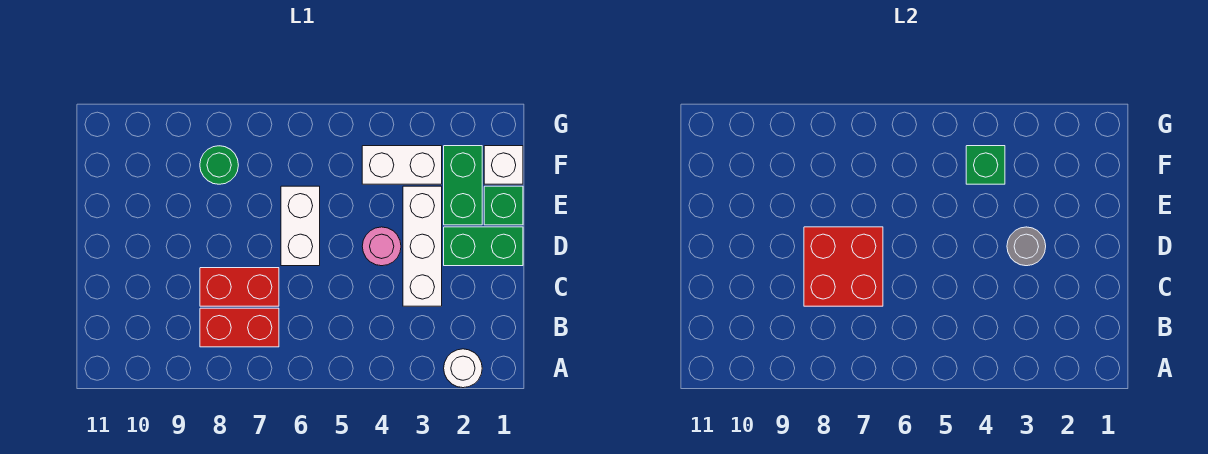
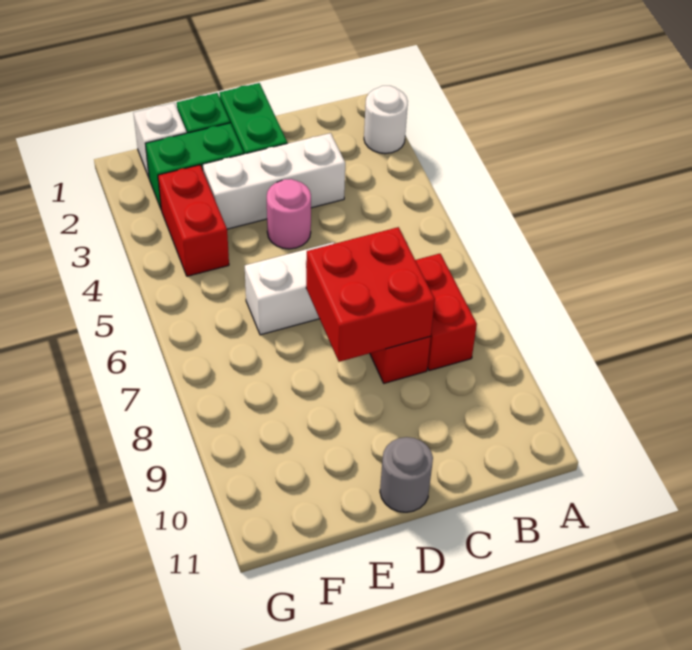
grey round brick D3 level 2 -> grey round brick D11 level 1
white brick F3:F4 level 1 -> red brick F3:F4 level 1
green brick F4 level 2 -> none
green round brick F8 level 1 -> none

